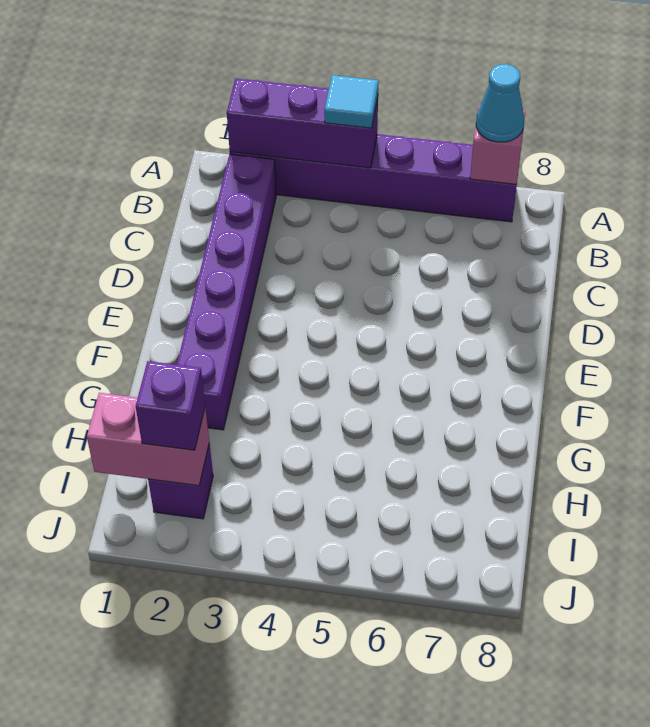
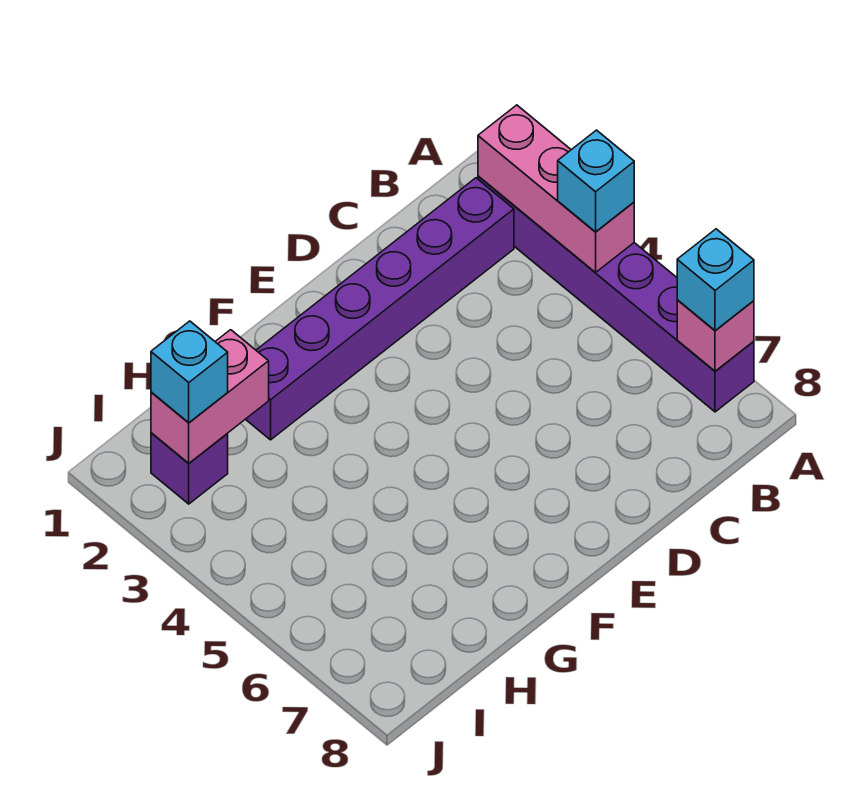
purple brick A2:A4 level 2 -> pink brick A2:A4 level 2
cyan tile A4 level 3 -> cyan brick A4 level 3
cyan cone A7 level 3 -> cyan brick A7 level 3
pink brick I1:I2 level 2 -> pink brick H2:I2 level 2
purple brick I2 level 3 -> cyan brick I2 level 3

